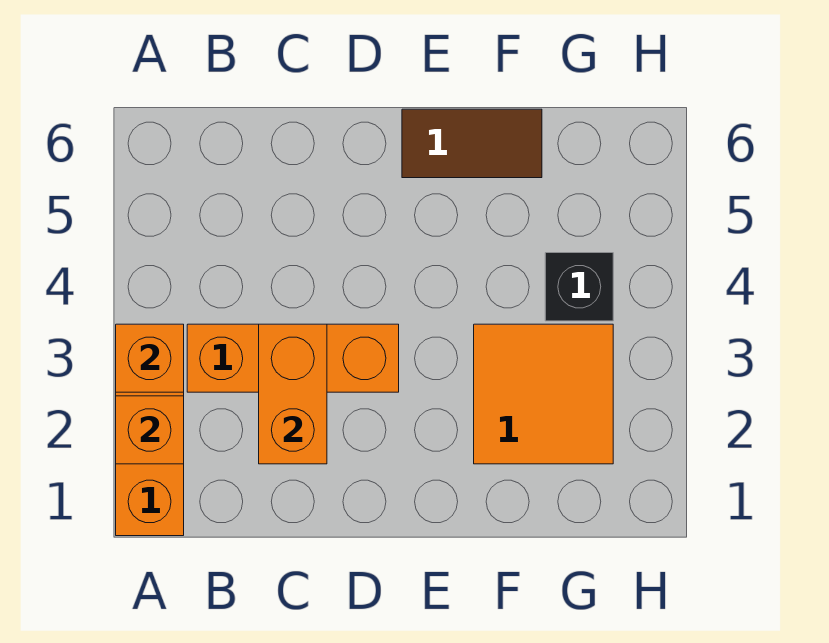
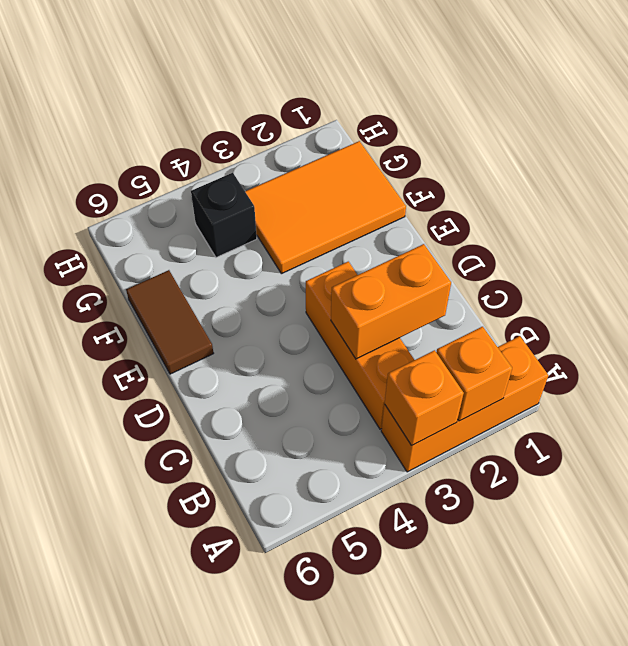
orange tile F2:G3 level 1 -> orange tile F1:G3 level 1

